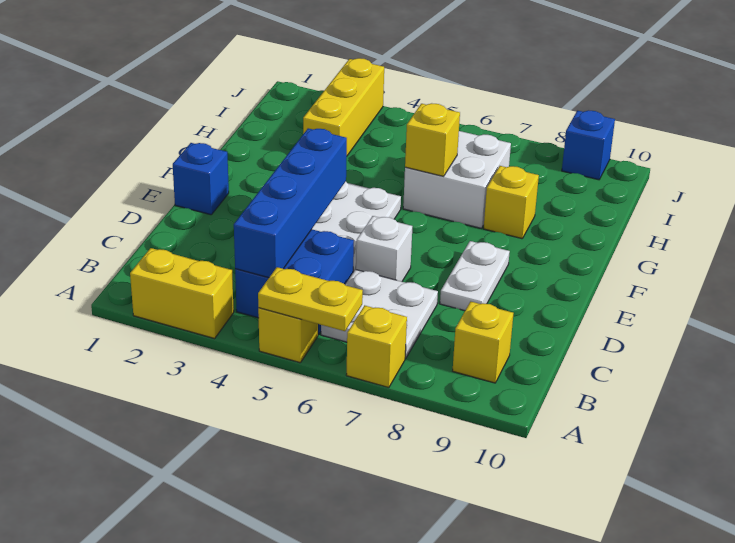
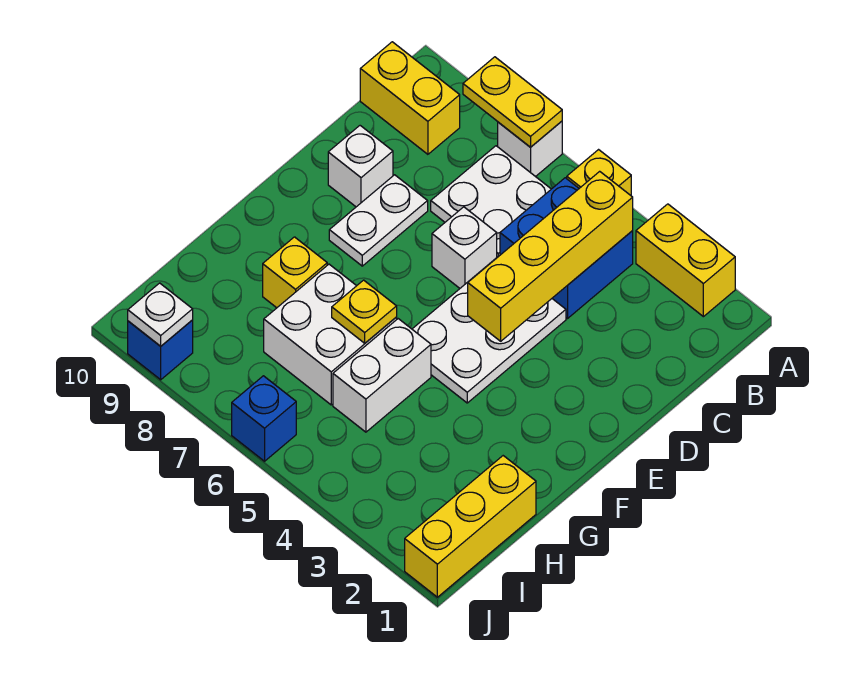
yellow plate A5:A6 level 2 -> yellow plate A7:A8 level 2
yellow brick A7 level 1 -> white brick A7 level 1
blue brick B4:E4 level 2 -> yellow brick B4:E4 level 2
yellow brick B9 level 1 -> yellow brick B9:B10 level 1
none -> white brick D9 level 1
blue brick E1 level 1 -> blue brick J6 level 1
none -> white brick G5:H5 level 1
yellow brick G6 level 2 -> yellow plate G6 level 2
yellow brick H3:J3 level 1 -> yellow brick H1:J1 level 1
none -> white plate J9 level 2

